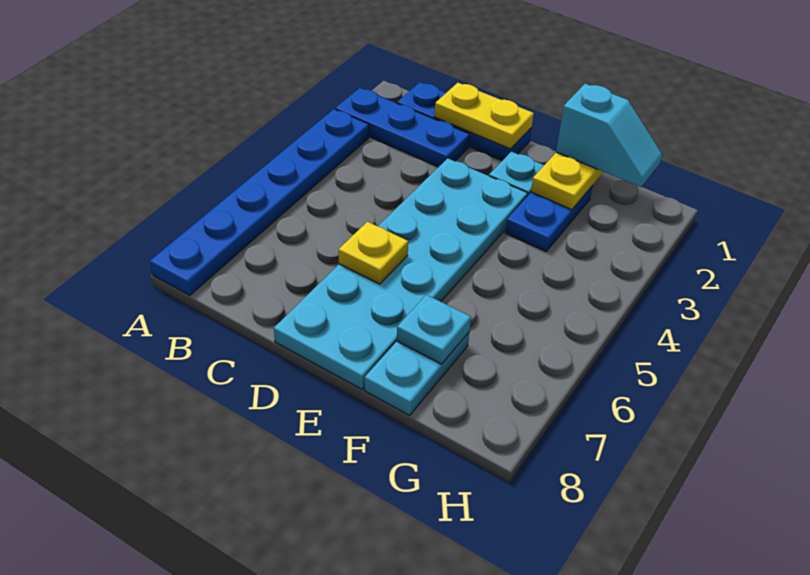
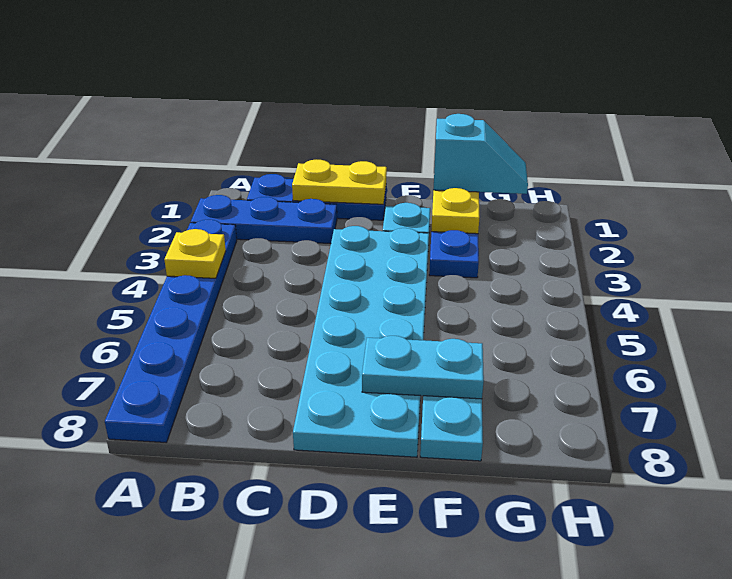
yellow plate D6 level 2 -> yellow plate A4 level 2
cyan plate F7 level 2 -> cyan plate E7:F7 level 2

